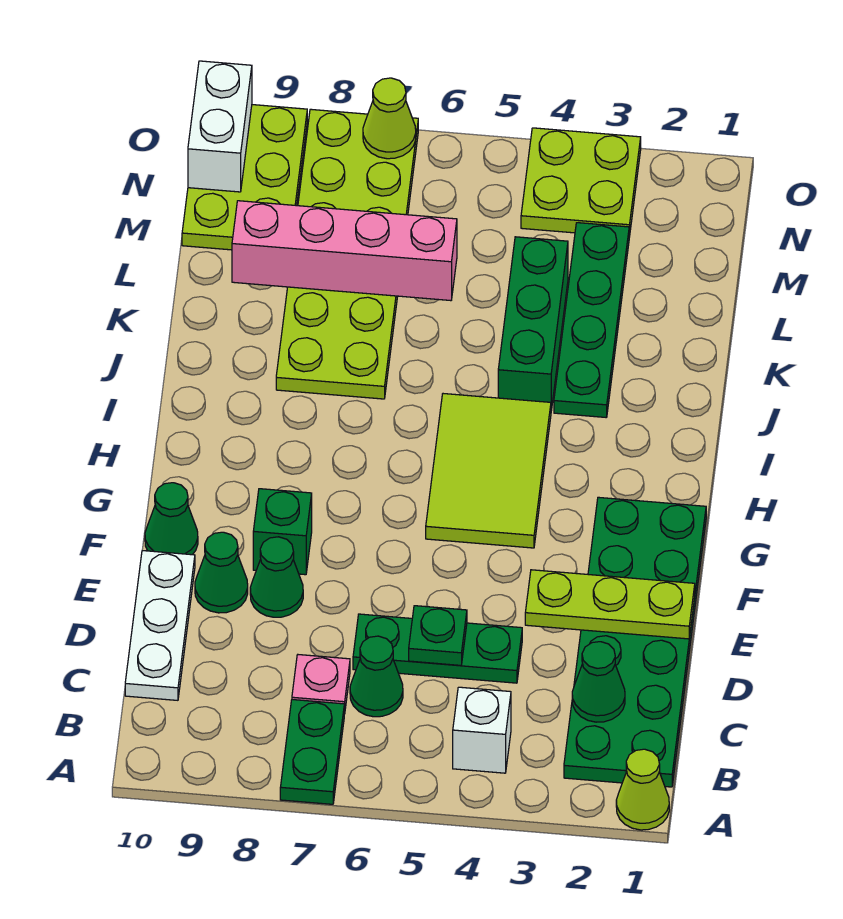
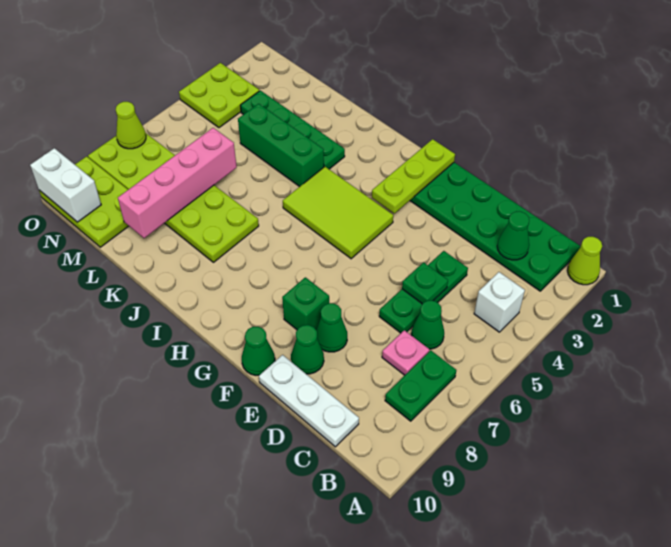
green plate A7:B7 level 1 -> green plate B7:B8 level 1
lime plate E1:E3 level 2 -> lime plate G1:G3 level 2

